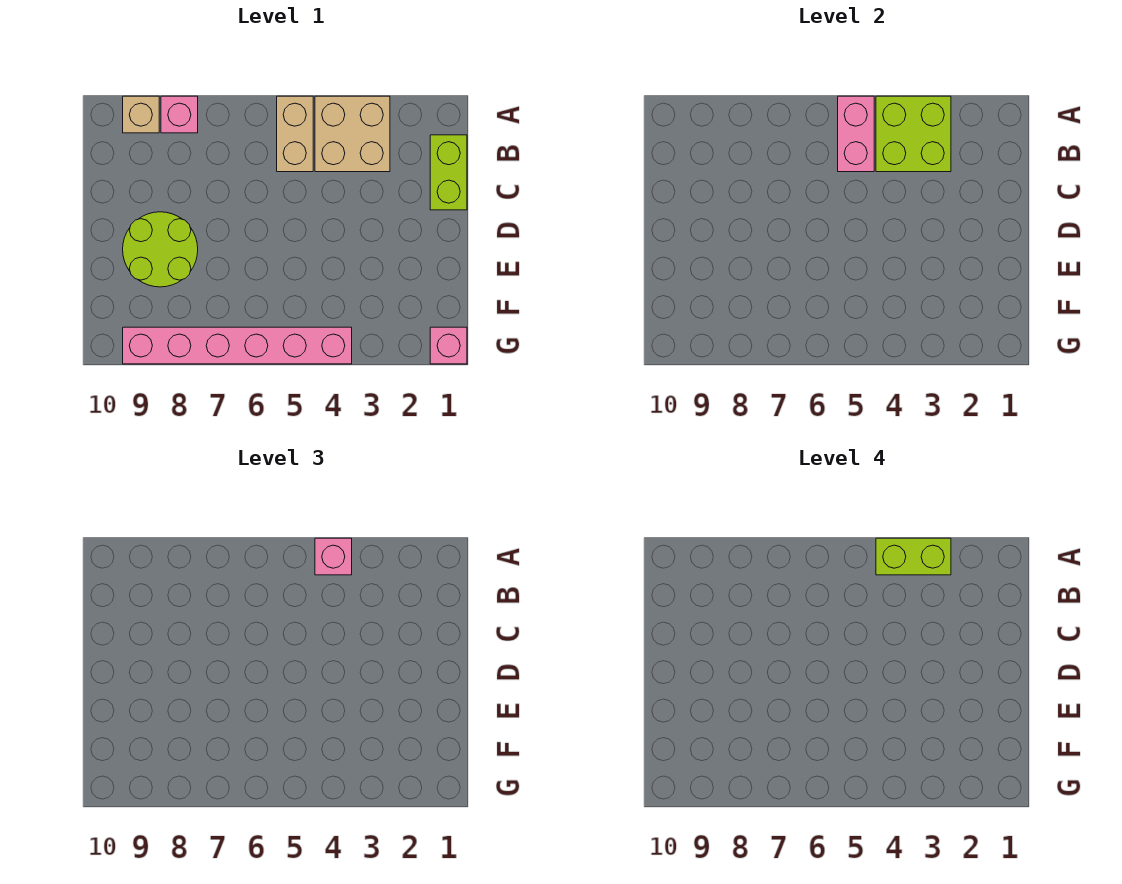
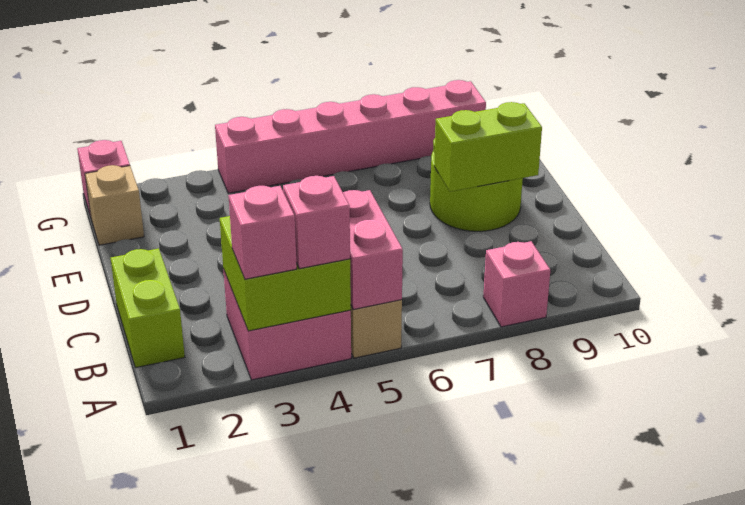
tan brick A3:B4 level 1 -> pink brick A3:B4 level 1
none -> pink brick A3 level 3
lime brick A3:A4 level 4 -> lime brick D8:D9 level 2
tan brick A9 level 1 -> tan brick F1 level 1

